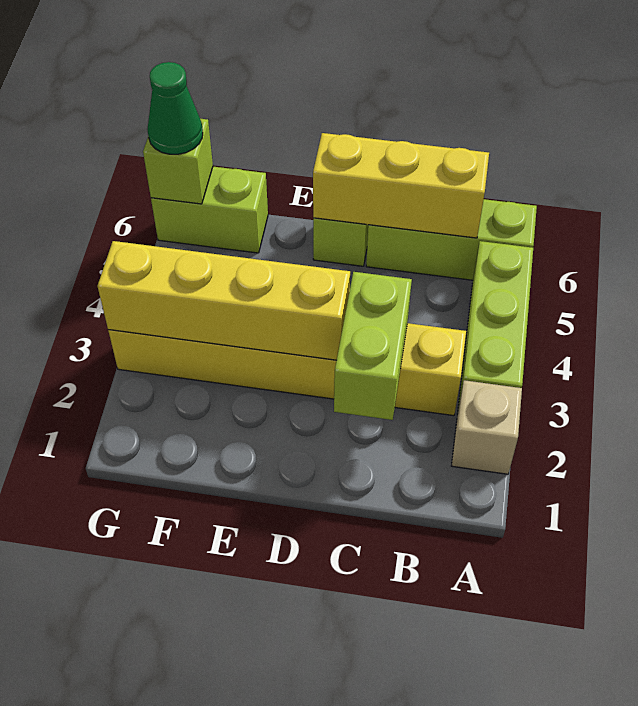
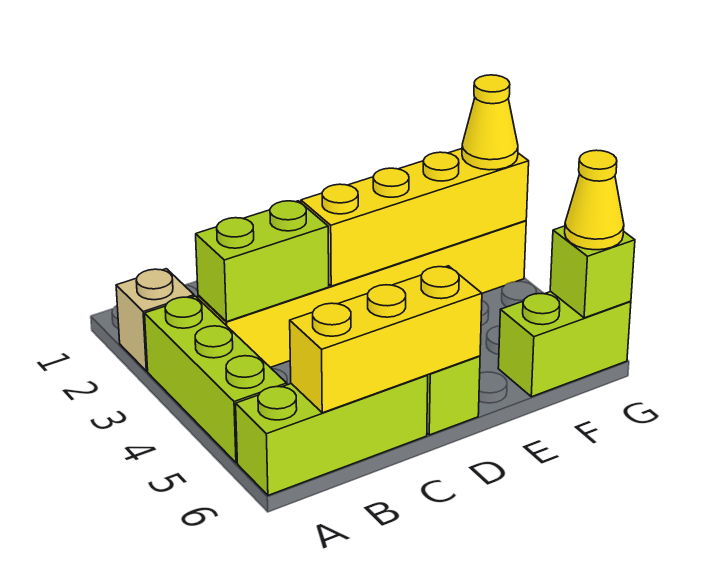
lime brick C2:C3 level 2 -> lime brick B3:C3 level 2
none -> yellow cone G3 level 3
green cone G6 level 3 -> yellow cone G6 level 3

